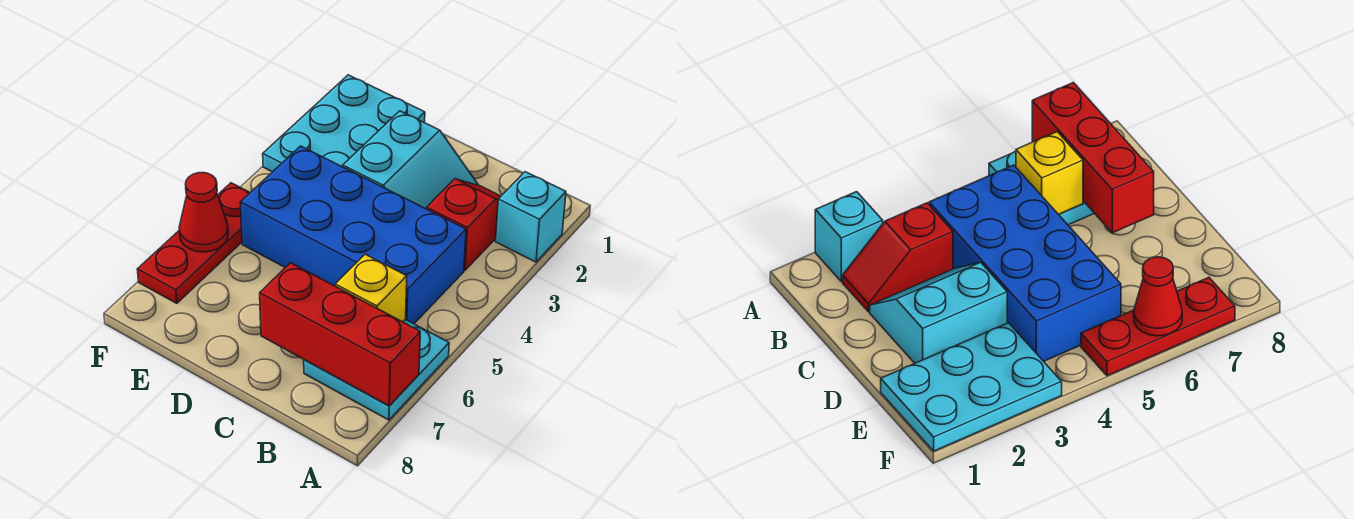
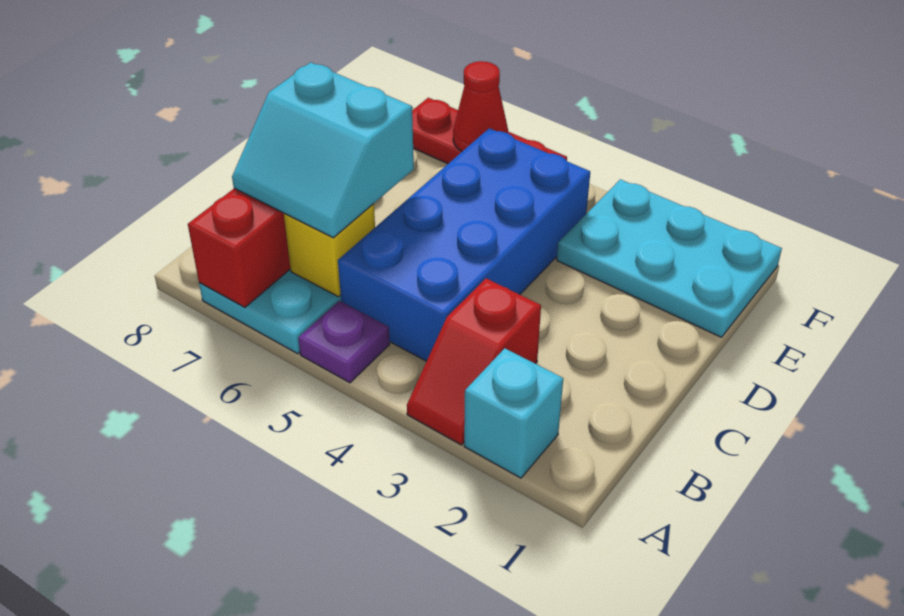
none -> purple plate A5 level 1
red slope B2:B3 level 1 top 3 -> red slope A3:B3 level 1 top B
cyan slope C2:D3 level 1 top D -> cyan slope B6:C7 level 3 top C

